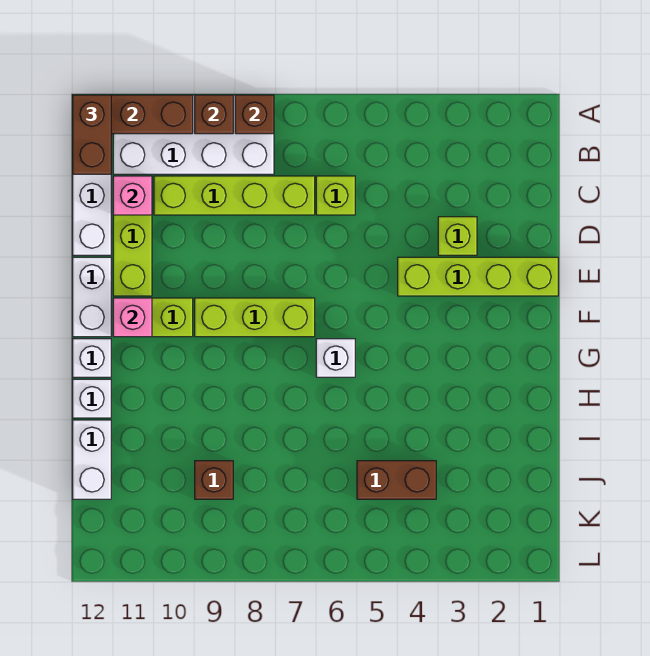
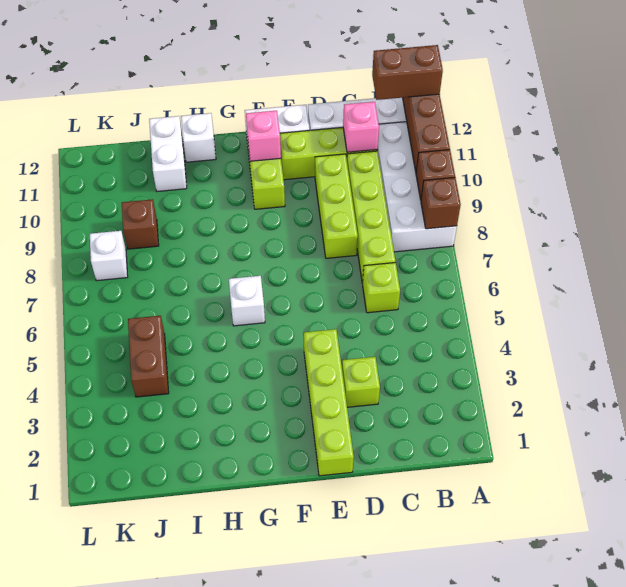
lime brick F7:F9 level 1 -> lime brick D8:D10 level 1
white brick G12 level 1 -> white brick K8 level 1
white brick I12:J12 level 1 -> white brick I11:I12 level 1

